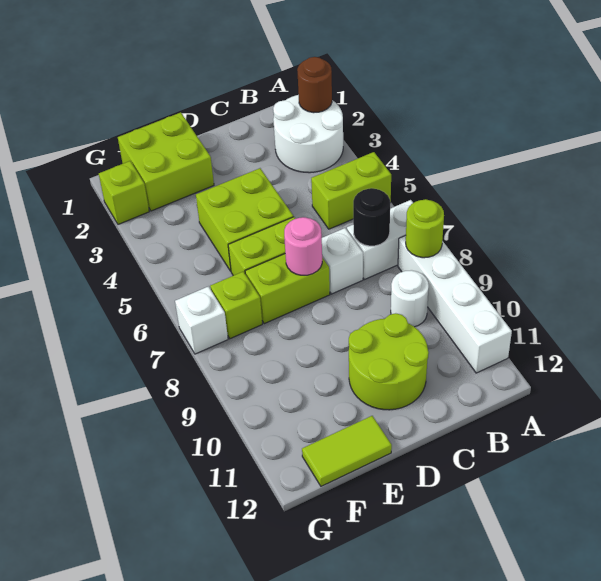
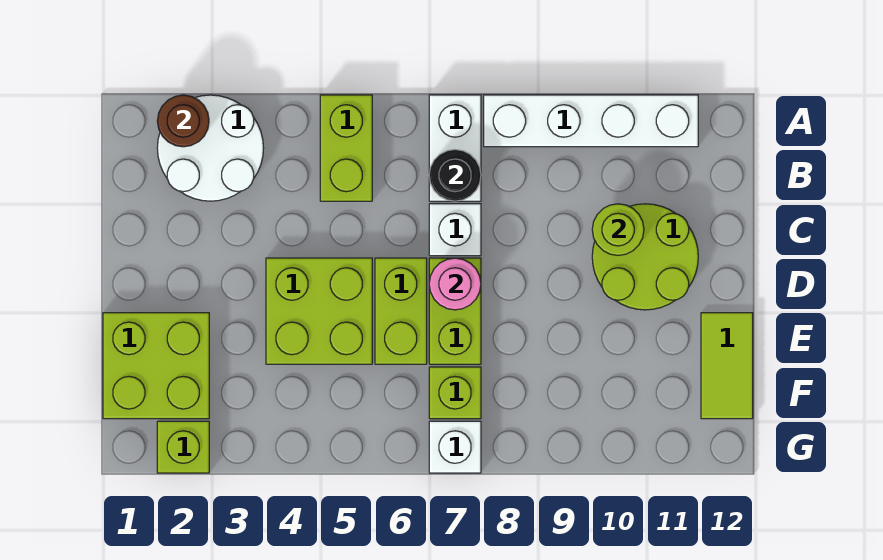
lime round brick A8 level 2 -> lime round brick C10 level 2
white round brick B9 level 1 -> none

